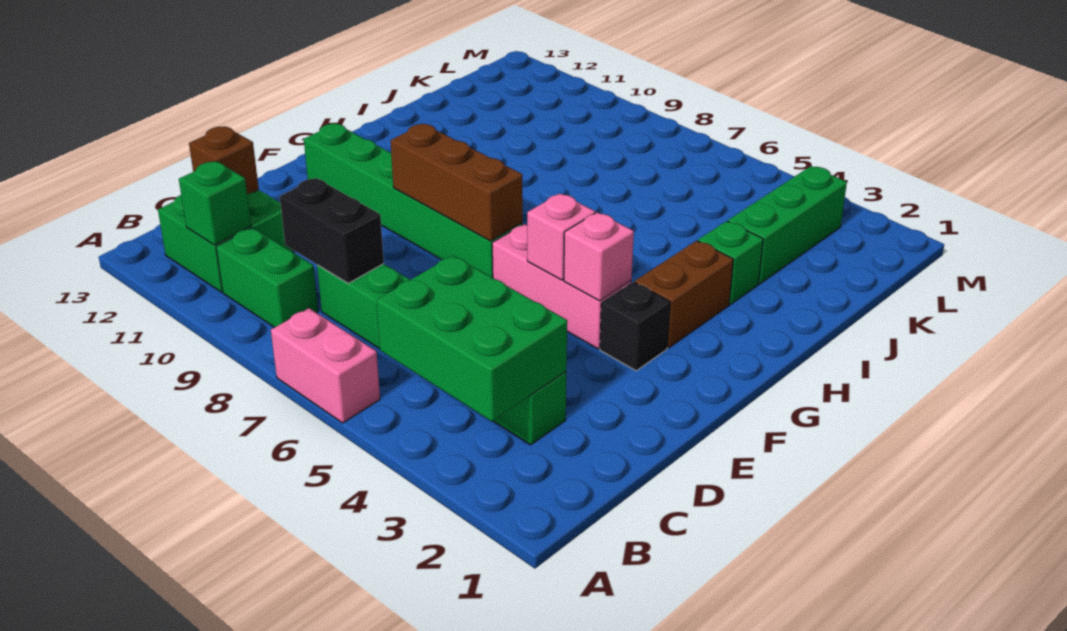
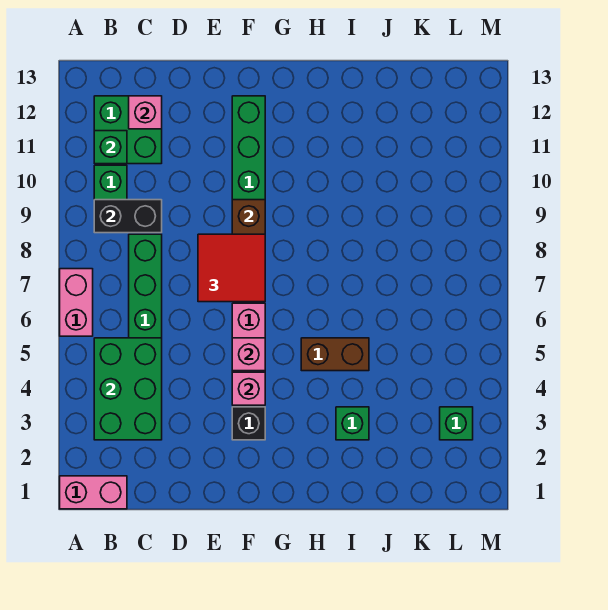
none -> pink brick A1:B1 level 1
black brick C8:C9 level 2 -> black brick B9:C9 level 2
brown brick C12 level 2 -> pink brick C12 level 2
none -> red tile E7:F8 level 3
brown brick G3:H3 level 1 -> brown brick H5:I5 level 1
green brick J3:L3 level 1 -> green brick L3 level 1

